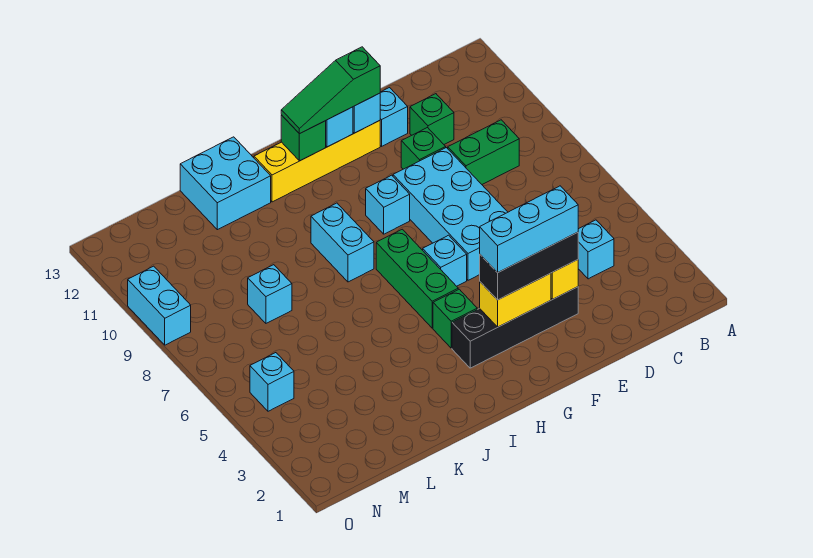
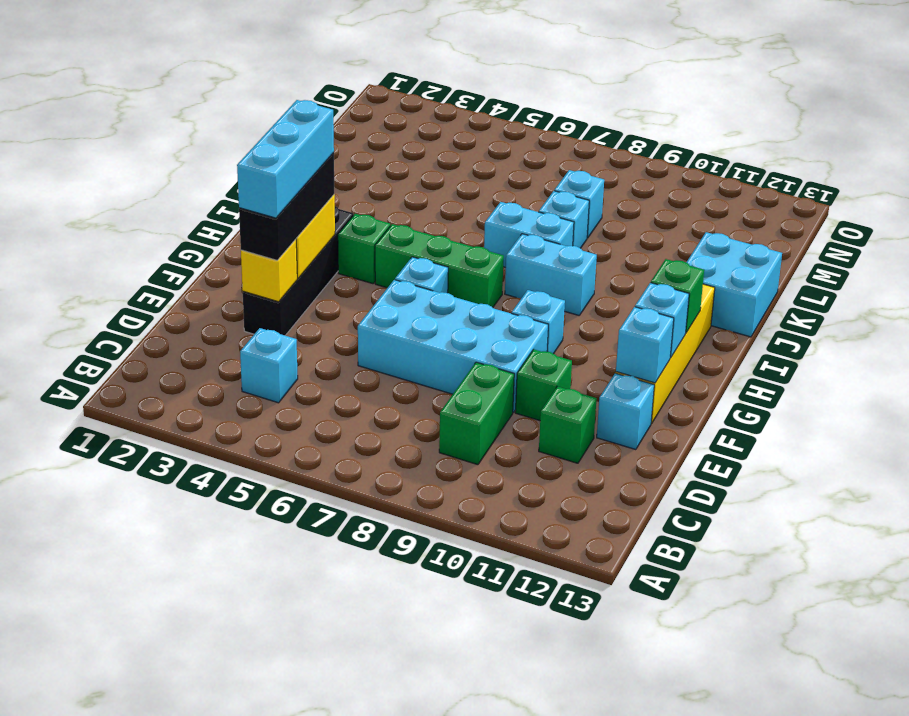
green slope F12:H12 level 3 top F -> none
cyan brick N5 level 1 -> cyan brick K8 level 1
cyan brick O9:O10 level 1 -> cyan brick J7:J8 level 1

